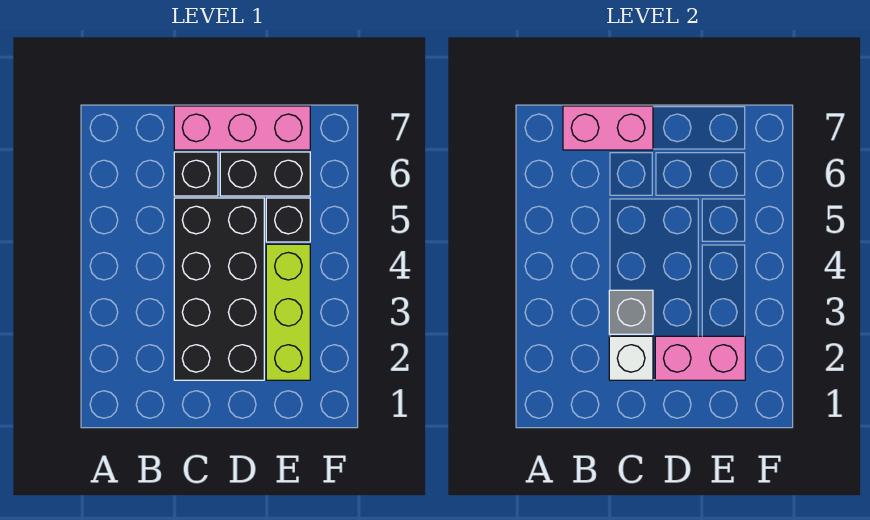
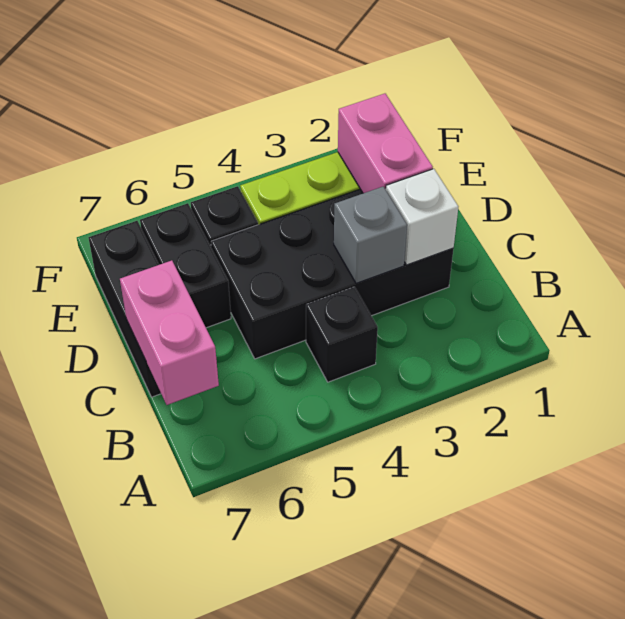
black brick C6 level 1 -> black brick B4 level 1
pink brick C7:E7 level 1 -> black brick C7:E7 level 1

